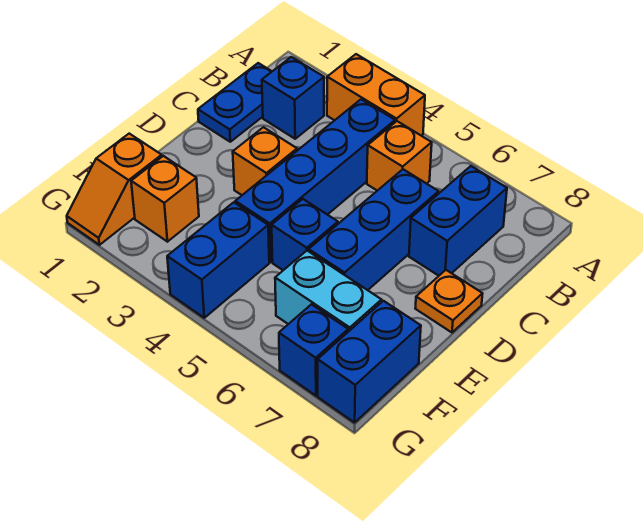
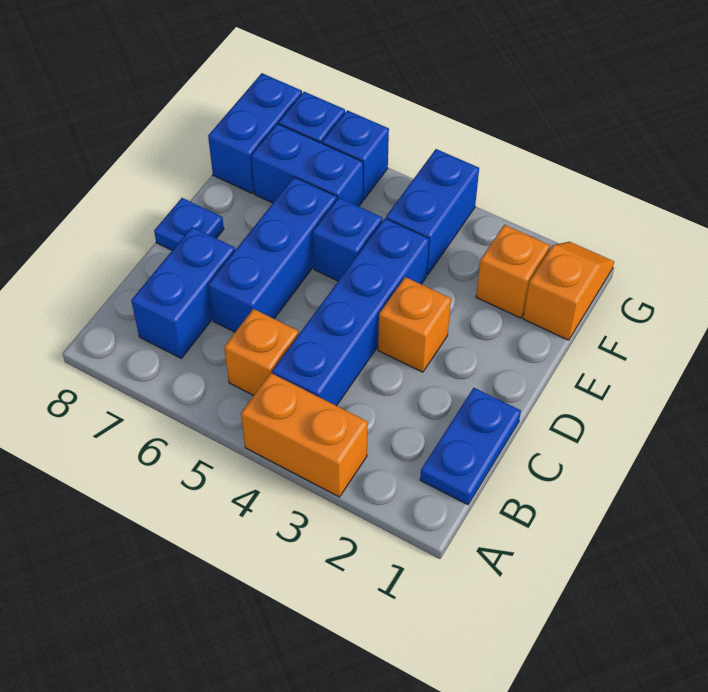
blue brick B2 level 1 -> blue brick G6 level 1
orange plate D8 level 1 -> blue plate D8 level 1
cyan brick F6:F7 level 1 -> blue brick F6:F7 level 1

